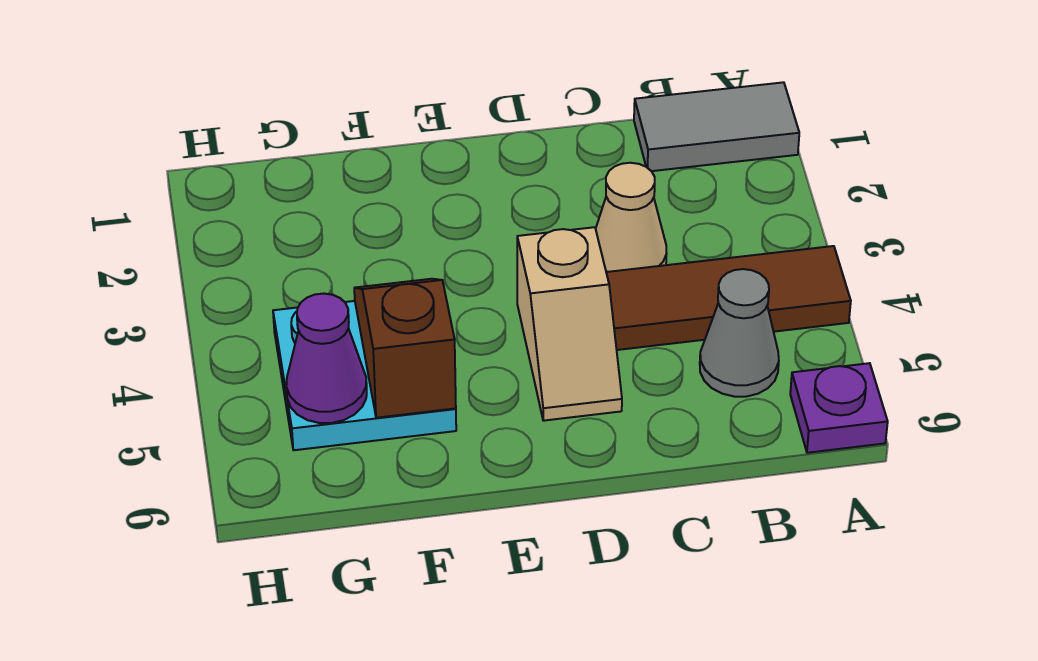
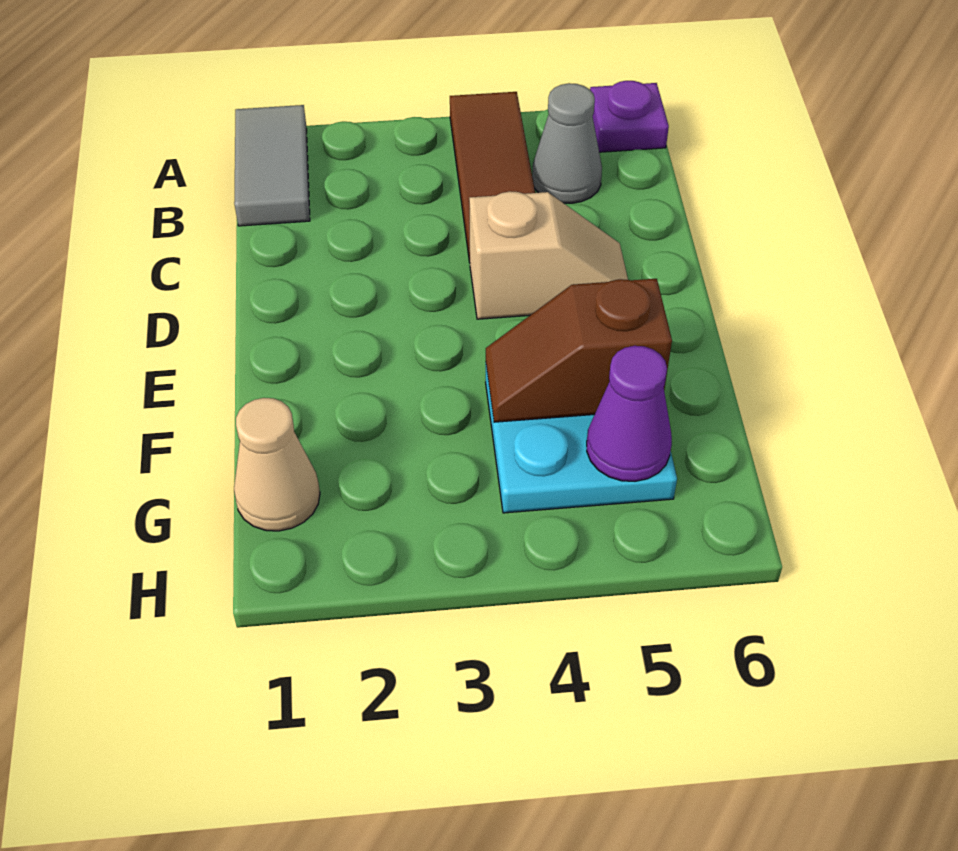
tan cone C3 level 1 -> tan cone G1 level 1

